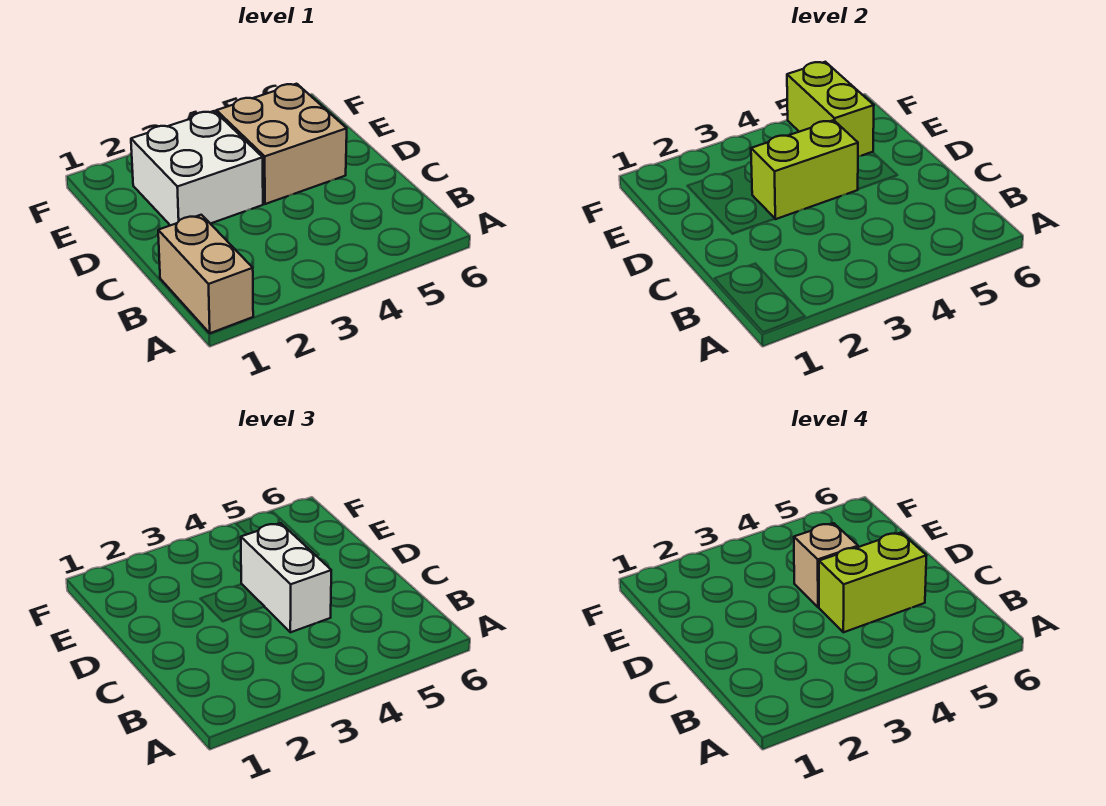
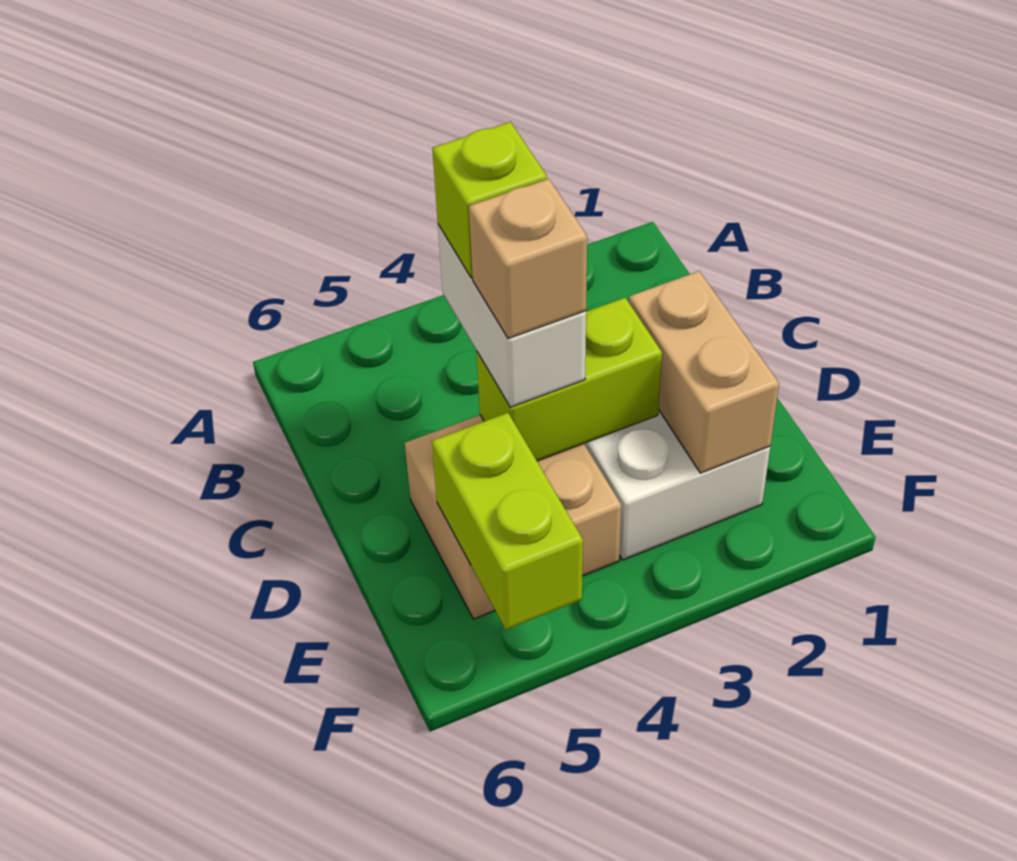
tan brick A1:B1 level 1 -> tan brick D2:E2 level 2
lime brick C4:C5 level 4 -> lime brick C4 level 4

